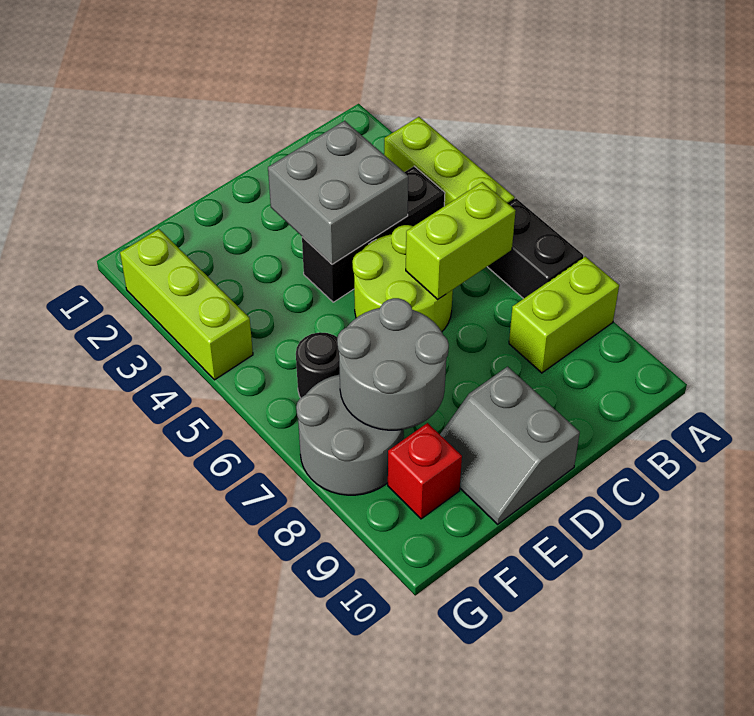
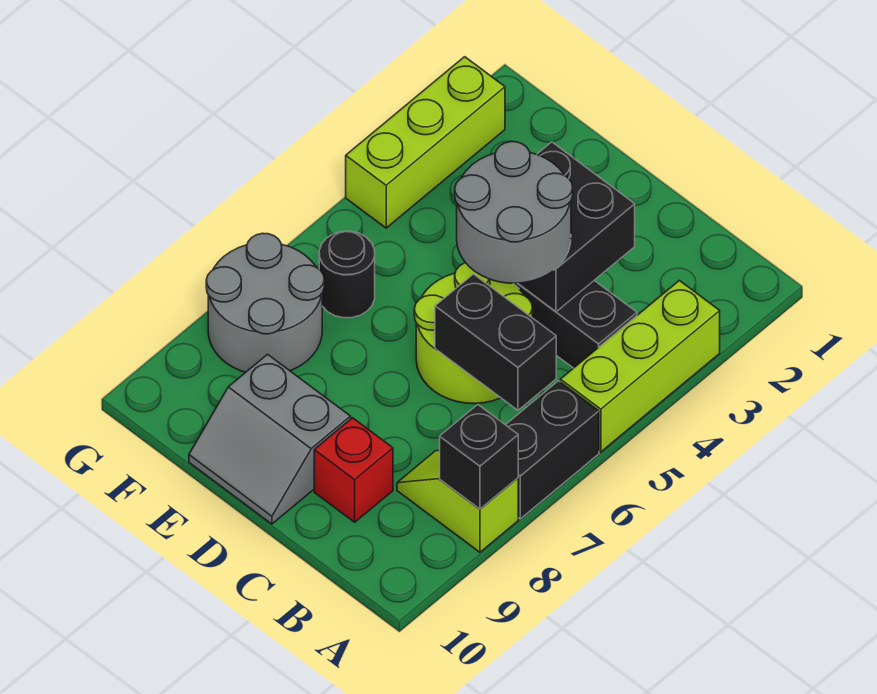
lime brick A8:B8 level 1 -> lime slope A8:B8 level 1 top A
none -> black brick A8 level 2
lime brick B6:C6 level 2 -> black brick B6:C6 level 2
grey brick C3:D4 level 2 -> black brick C3:D4 level 2
grey slope D9:E10 level 1 top D -> grey slope D9:E10 level 1 top 9
grey round brick E7:F8 level 2 -> grey round brick C4:D5 level 3
red brick F9 level 1 -> red brick C9 level 1

